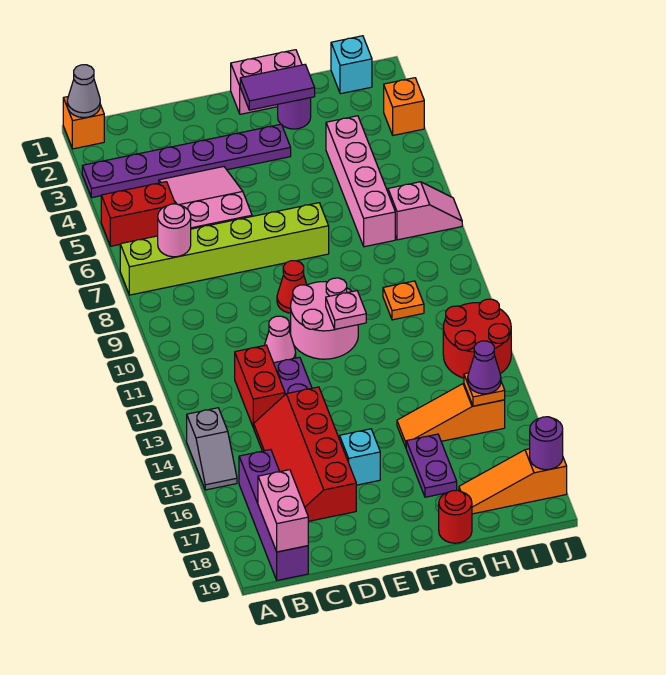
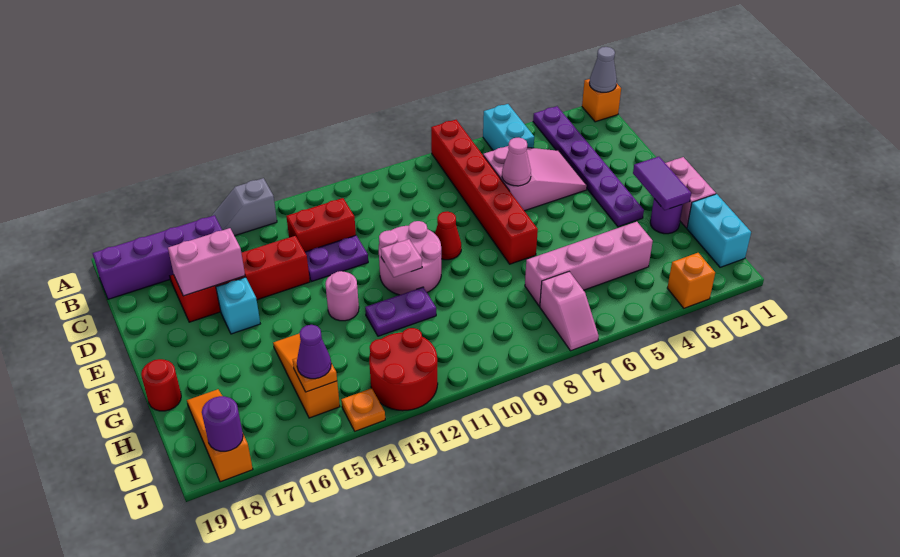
red brick A5:B5 level 1 -> cyan brick A5:B5 level 1
lime brick A7:F7 level 1 -> red brick A7:F7 level 1
pink round brick B7 level 2 -> pink round brick F13 level 1
pink brick B18:B19 level 2 -> pink brick D16:D17 level 2
pink cone D11 level 1 -> pink cone D6 level 2
purple plate G16:G17 level 1 -> purple plate G11:G12 level 1
orange plate H10 level 1 -> orange plate J14 level 1
cyan brick I1 level 1 -> cyan brick H1:I1 level 1

